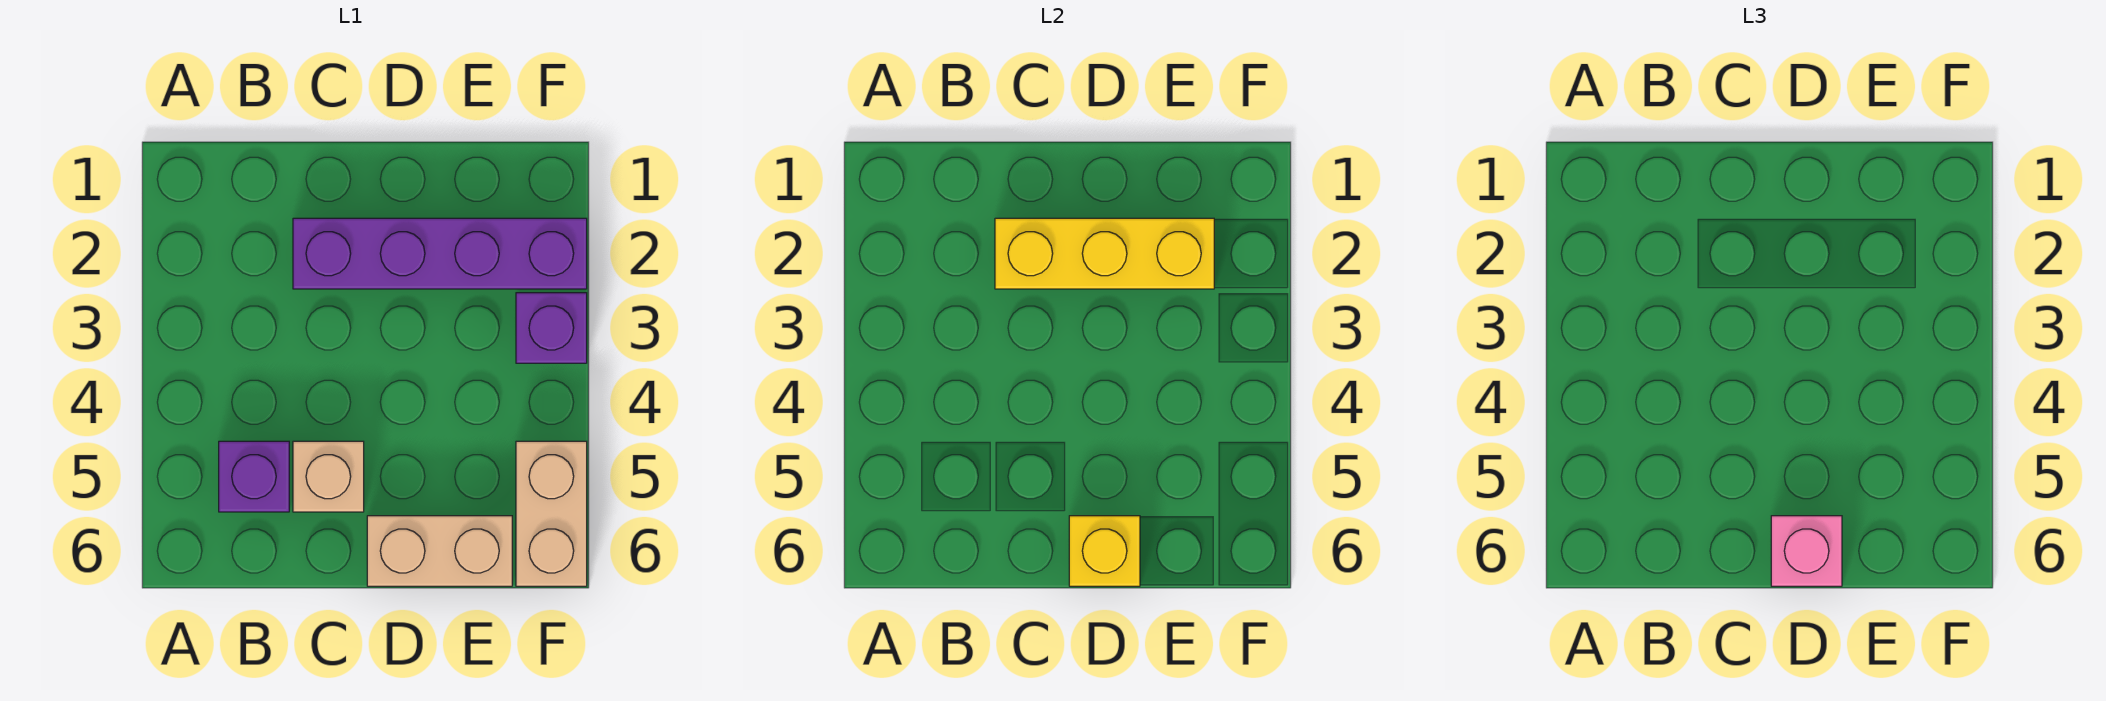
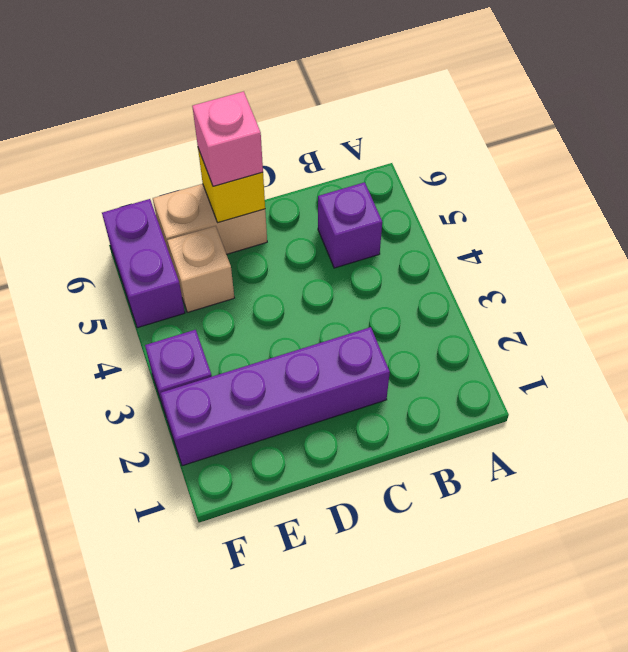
yellow brick C2:E2 level 2 -> none
tan brick C5 level 1 -> tan brick E5 level 1
tan brick F5:F6 level 1 -> purple brick F5:F6 level 1

